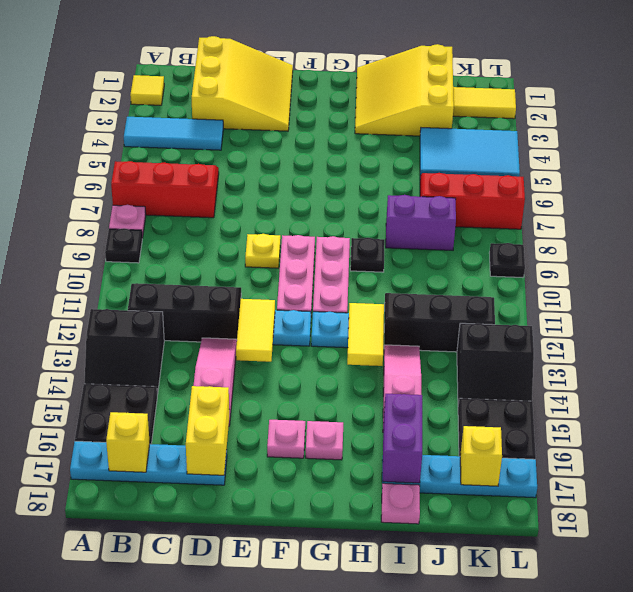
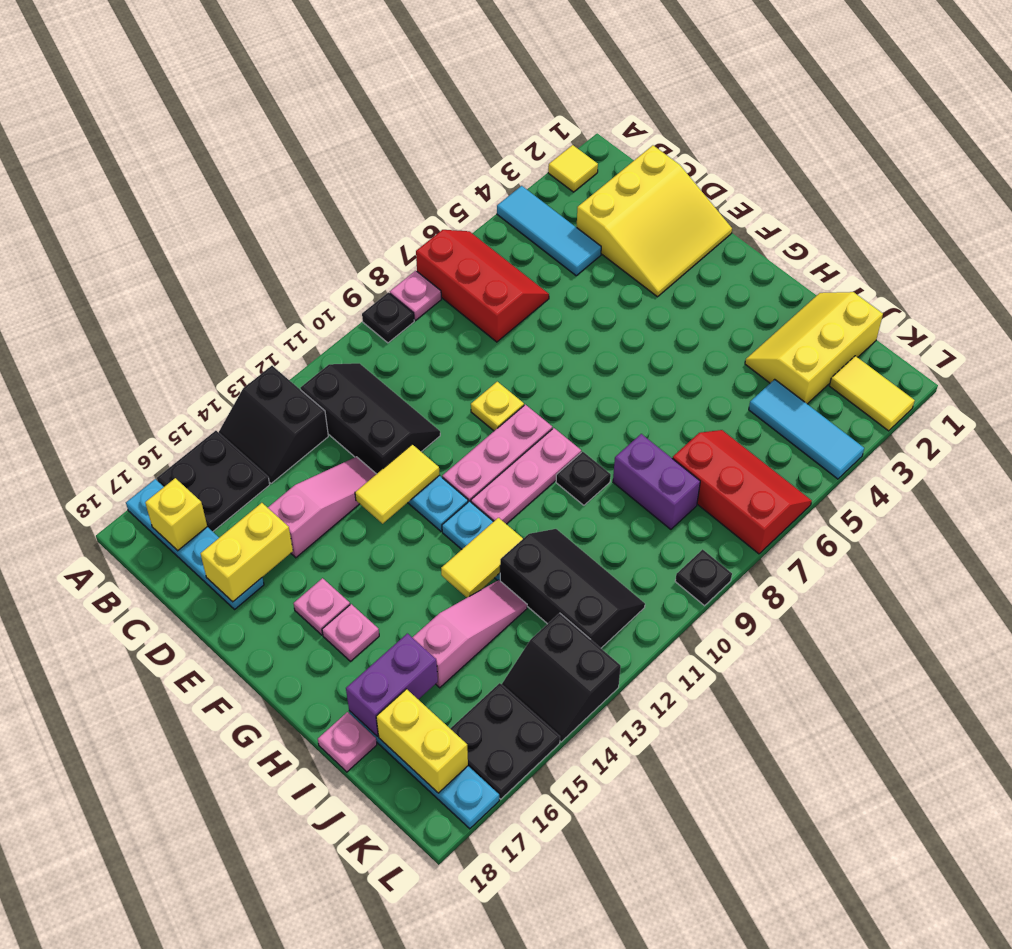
yellow slope H1:J3 level 1 top J -> yellow slope I1:J3 level 1 top J
cyan tile J4:L5 level 1 -> cyan tile J4:L4 level 1
yellow brick K17 level 2 -> yellow brick J17:K17 level 2

